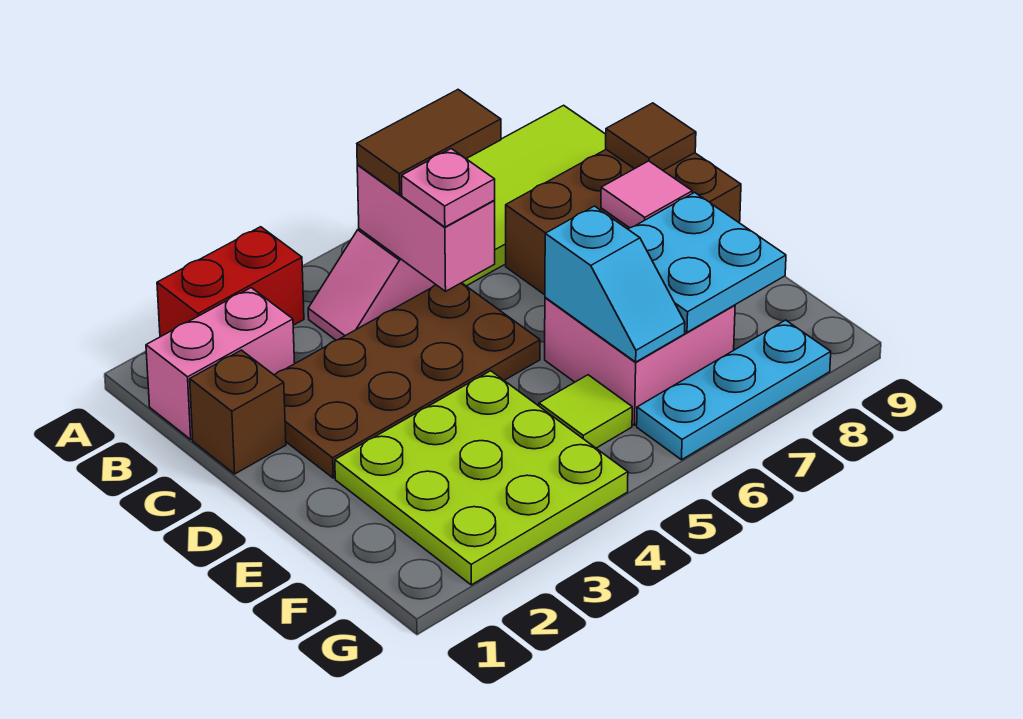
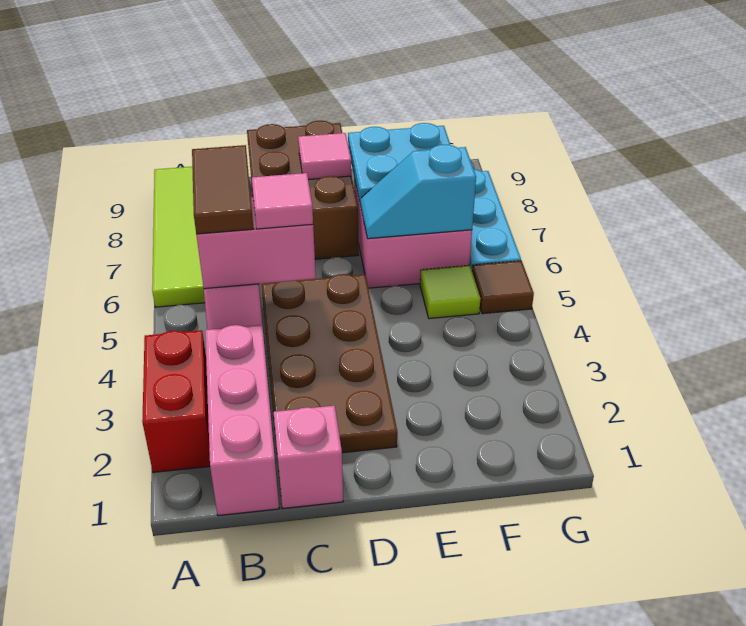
pink brick B1:B2 level 1 -> pink brick B1:B3 level 1
brown brick C1 level 1 -> pink brick C1 level 1
pink plate C5 level 3 -> pink tile C5 level 3
brown tile C9 level 2 -> brown tile G5 level 1
lime plate E2:G4 level 1 -> none
cyan slope E6:F6 level 2 top E -> cyan slope E6:F6 level 2 top F

